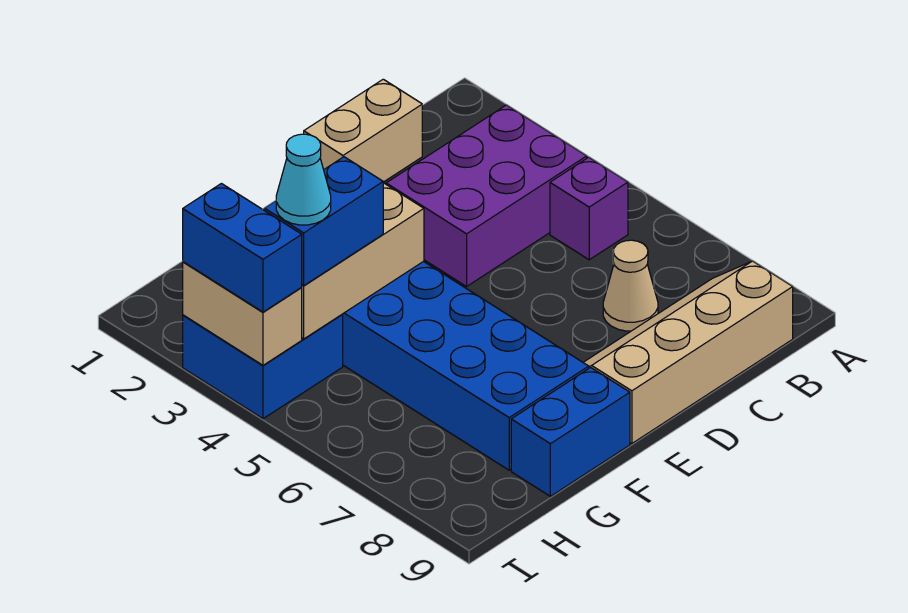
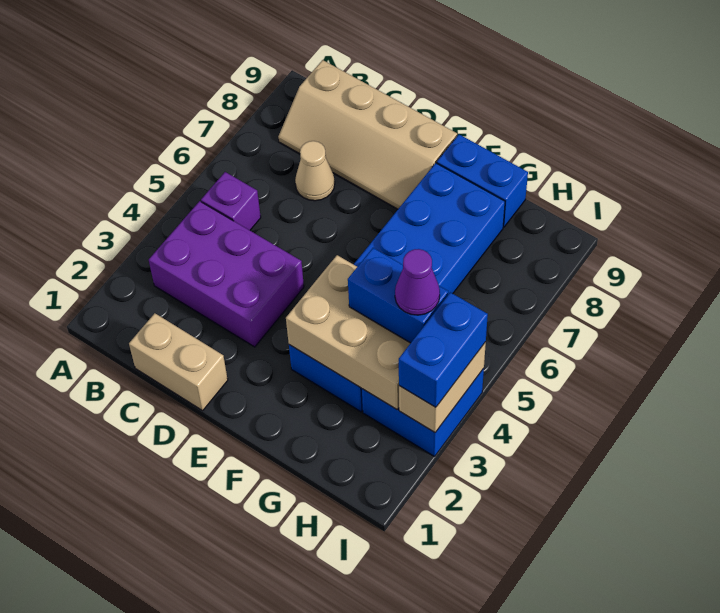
cyan cone H4 level 4 -> purple cone H4 level 4

